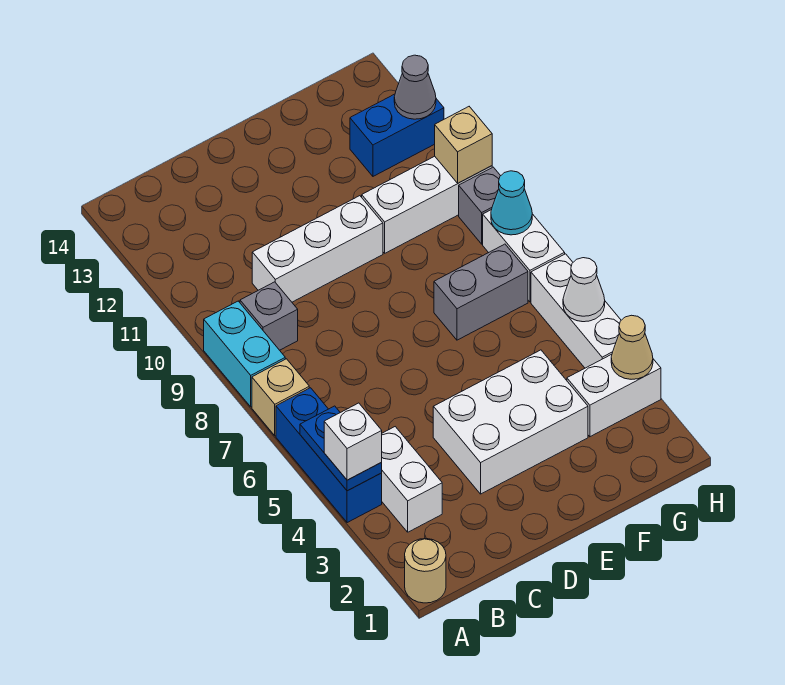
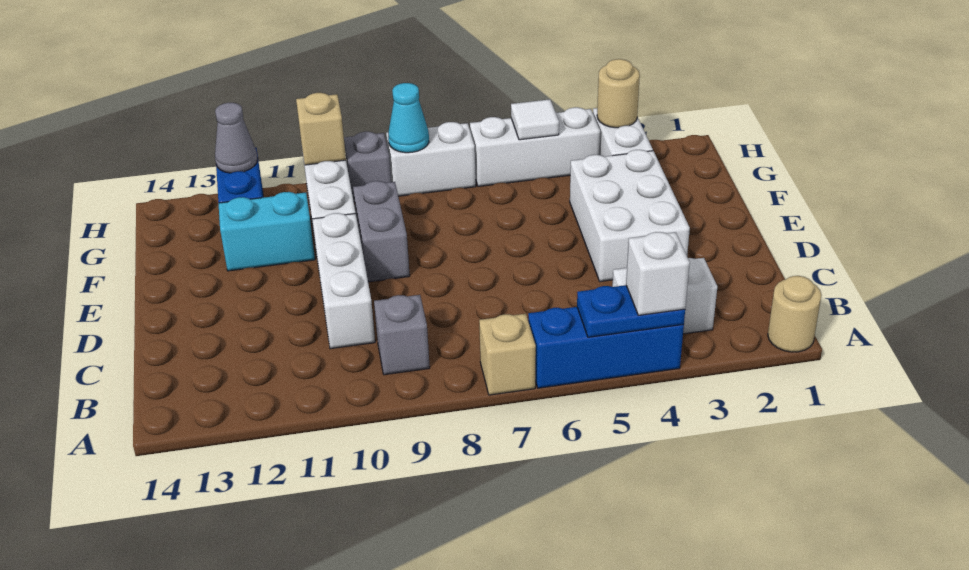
cyan brick A8:A9 level 1 -> cyan brick F11:F12 level 1
grey brick F7:G7 level 1 -> grey brick E9:F9 level 1
tan cone H3 level 2 -> tan round brick H3 level 2
white cone H5 level 2 -> white tile H5 level 2

